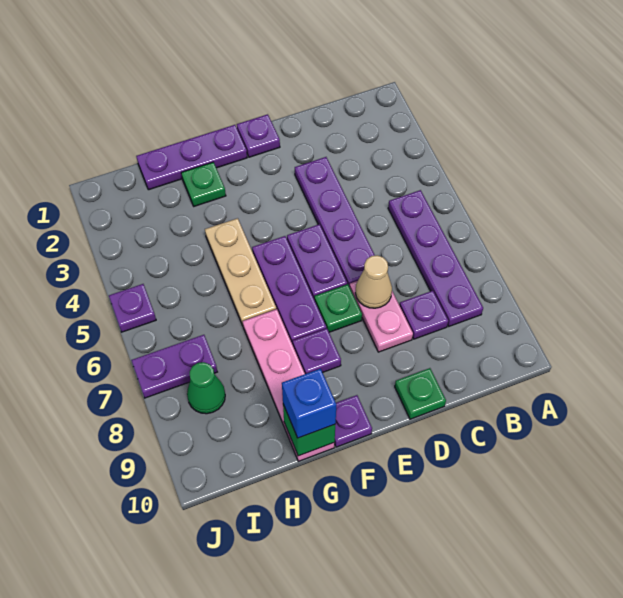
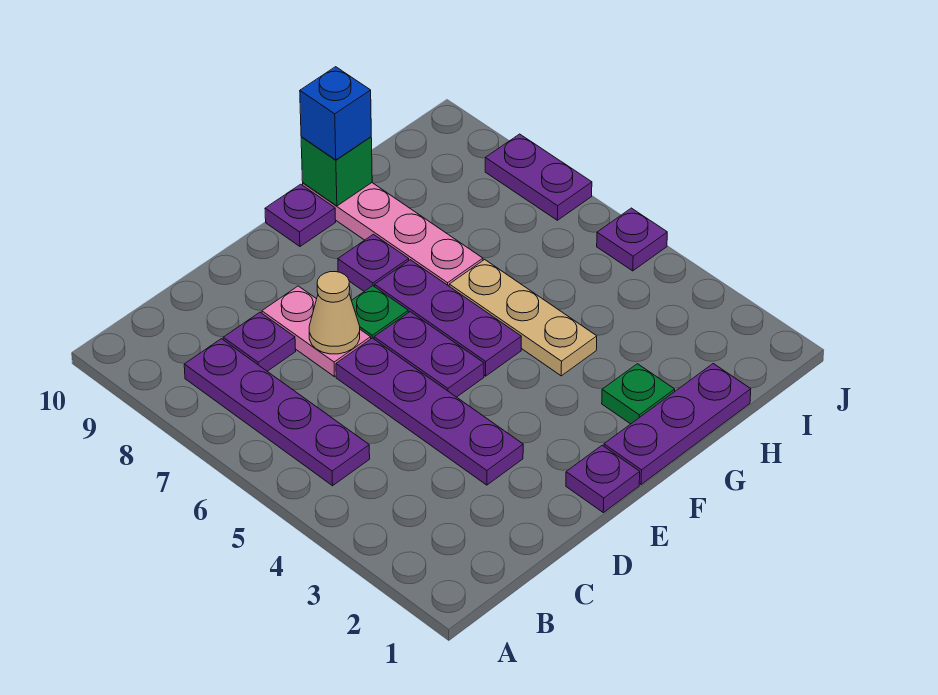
green plate D10 level 1 -> none
purple plate I7:J7 level 1 -> purple plate J7:J8 level 1
green cone I8 level 1 -> none

